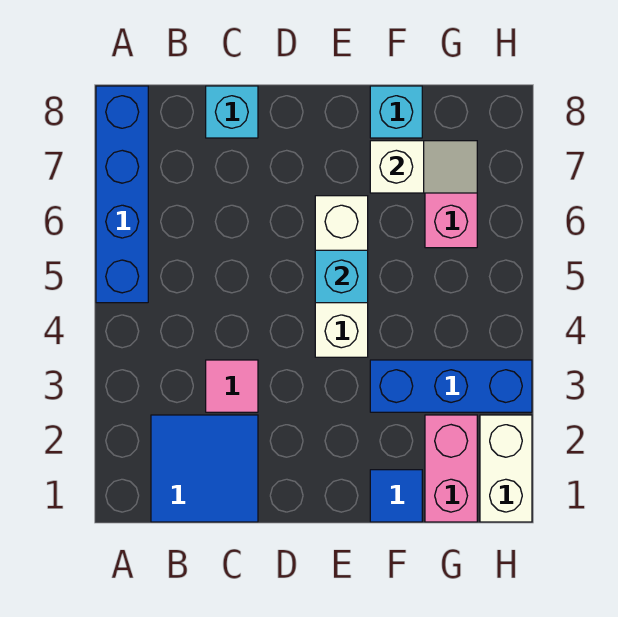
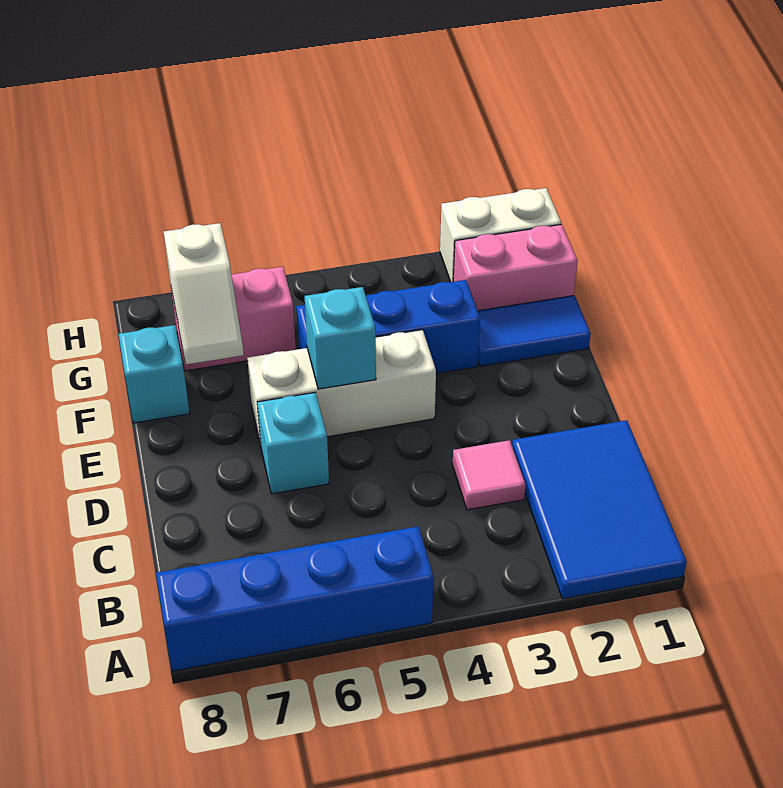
blue tile B1:C2 level 1 -> blue tile A1:C2 level 1
cyan brick C8 level 1 -> cyan brick D6 level 1
blue tile F1 level 1 -> blue tile F1:F2 level 1
blue brick F3:H3 level 1 -> blue brick F3:F5 level 1
white slope F7:G7 level 2 top F -> white slope F7:G7 level 2 top G

